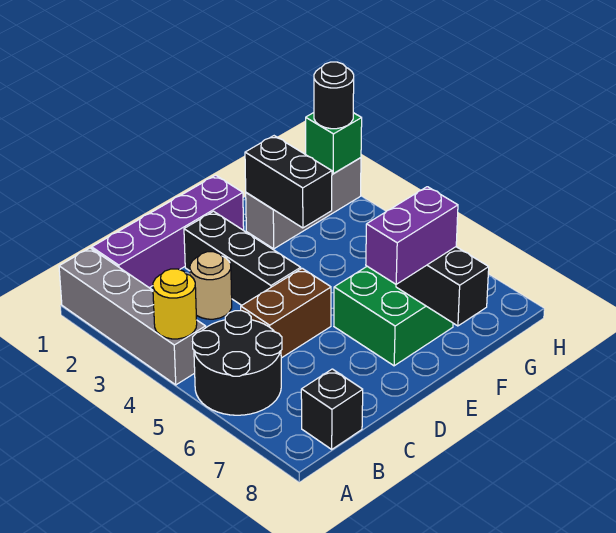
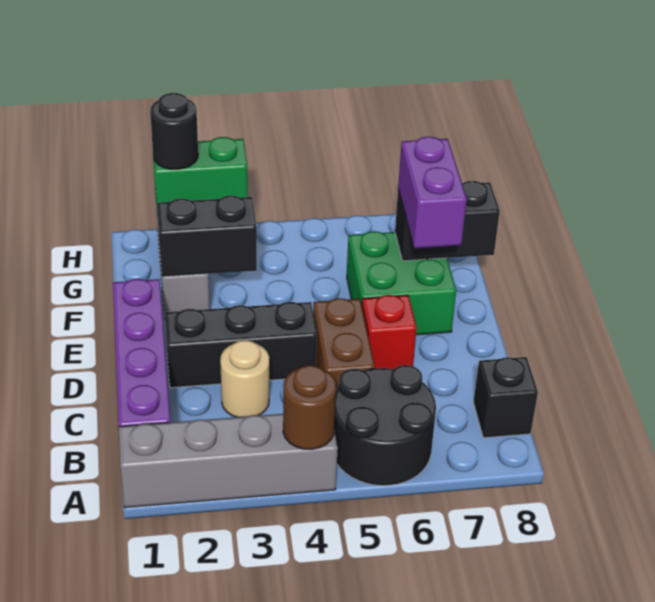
yellow round brick A4 level 2 -> brown round brick A4 level 2
none -> red brick D6 level 1
green brick H2 level 2 -> green brick H2:H3 level 2

